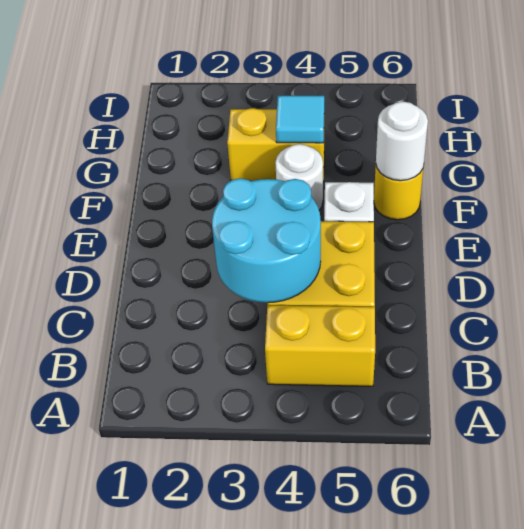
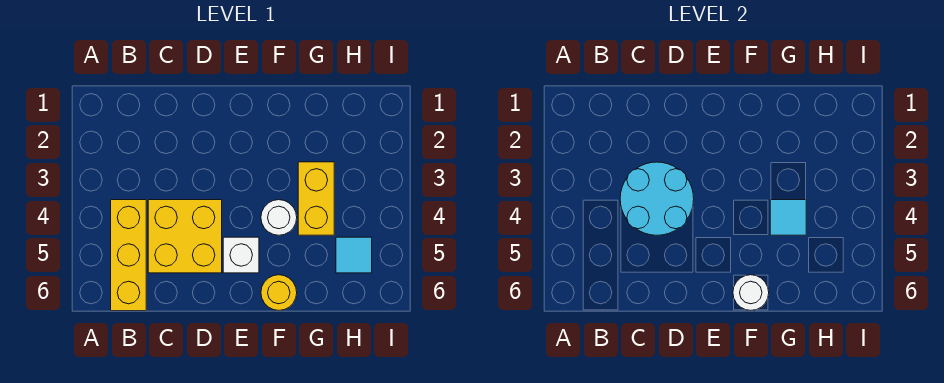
yellow brick B4:B5 level 1 -> yellow brick B4:B6 level 1
none -> cyan tile H5 level 1

